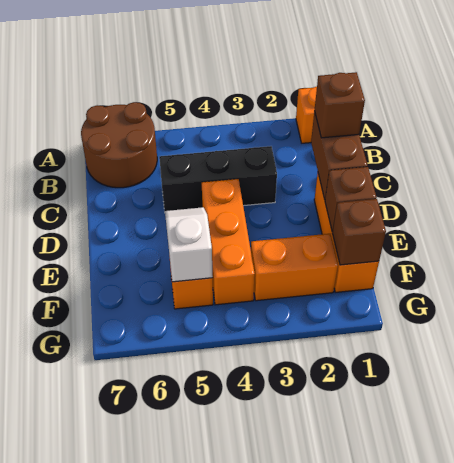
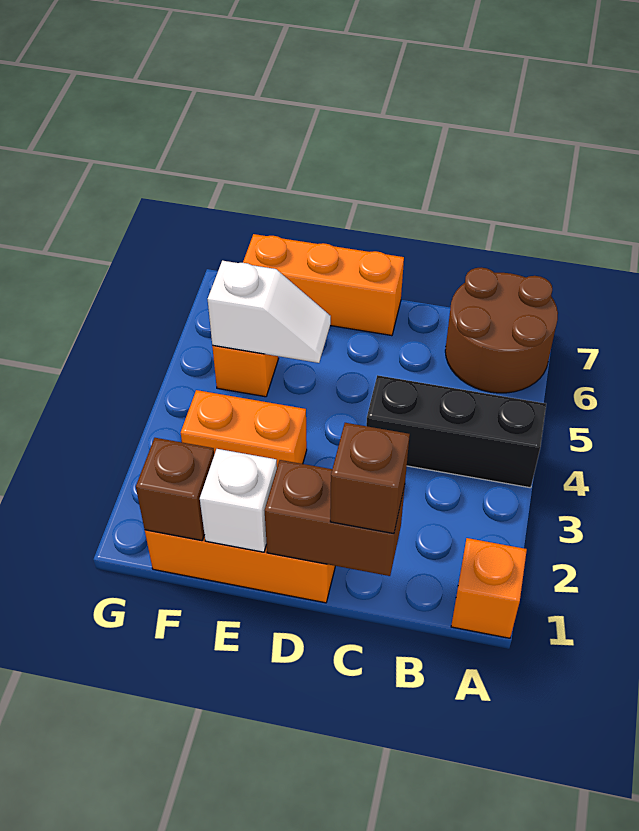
black brick C3:C5 level 1 -> black brick A4:C4 level 1
orange brick D4:F4 level 1 -> orange brick D7:F7 level 1
brown brick E1 level 2 -> white brick E1 level 2
orange brick F2:F3 level 1 -> orange brick E3:F3 level 1

